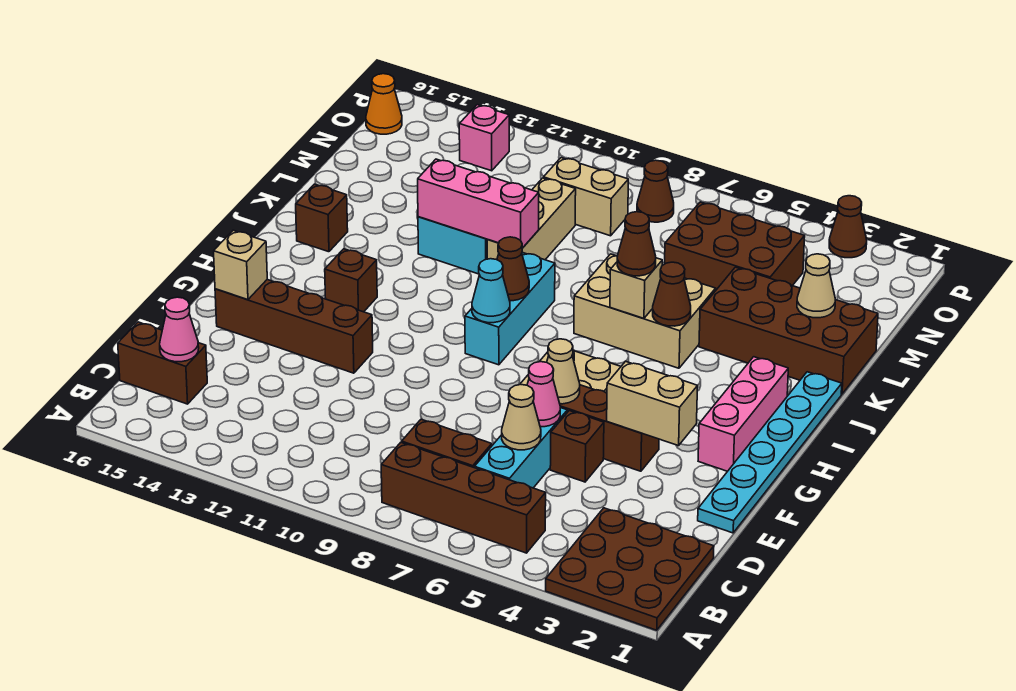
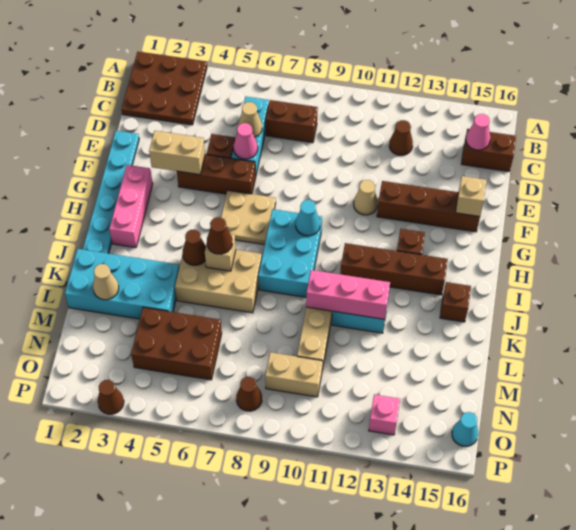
brown brick B5:B8 level 1 -> brown brick I11:I14 level 1
tan cone F6 level 2 -> tan cone F11 level 1
cyan brick H9:J9 level 1 -> cyan brick H8:J9 level 1
brown cone I9 level 2 -> brown cone C12 level 1
brown brick K1:L4 level 1 -> cyan brick K1:L4 level 1
orange cone O16 level 1 -> cyan cone O16 level 1

